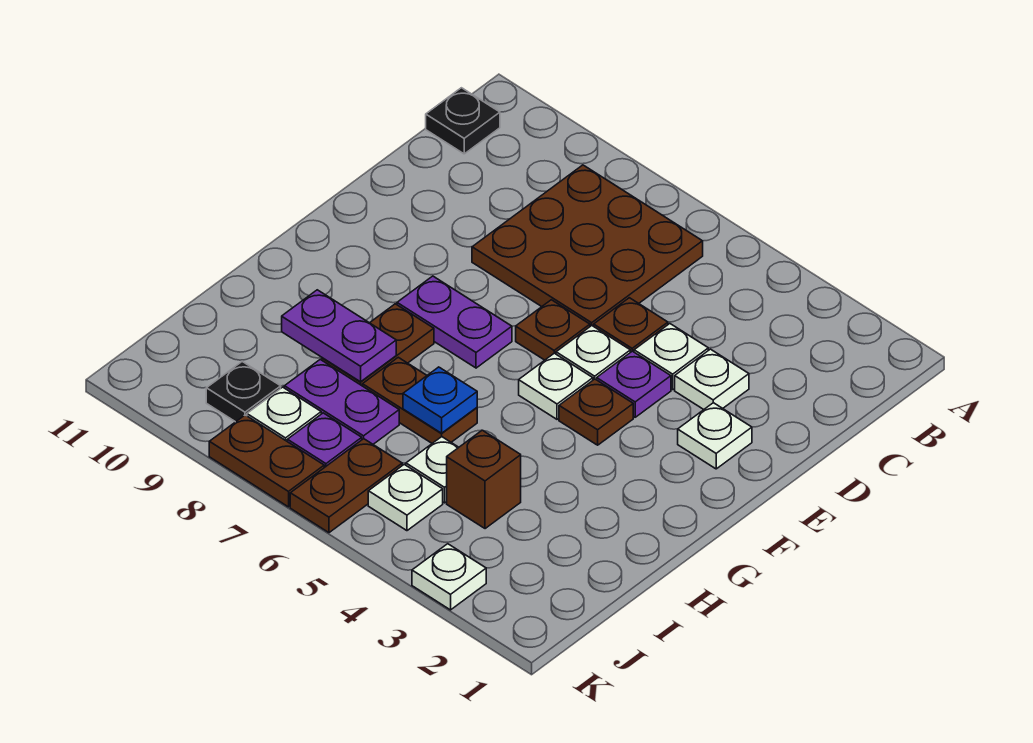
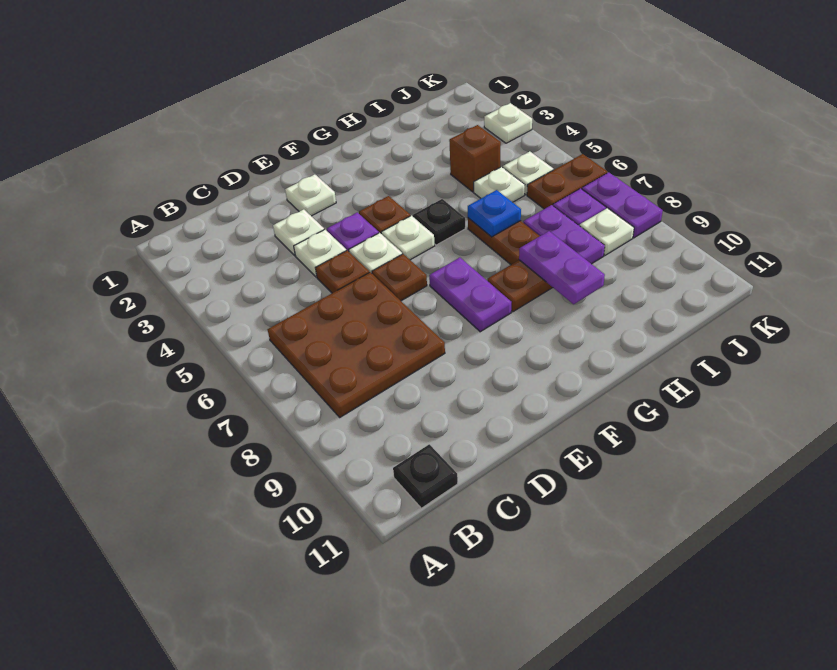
black plate J9 level 1 -> black plate G5 level 1
brown plate K7:K8 level 1 -> purple plate K7:K8 level 1

